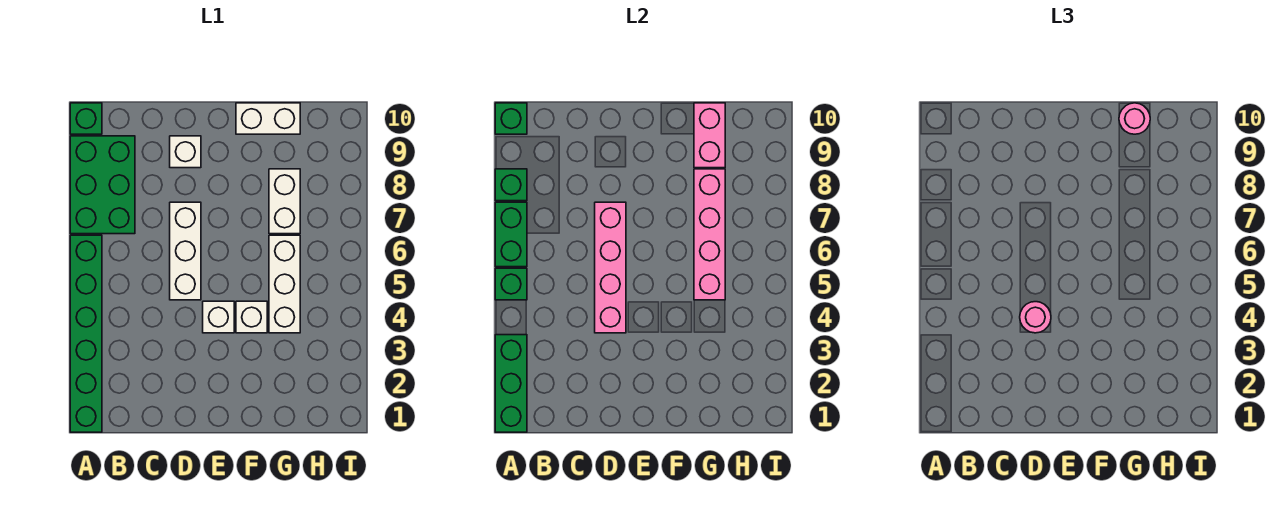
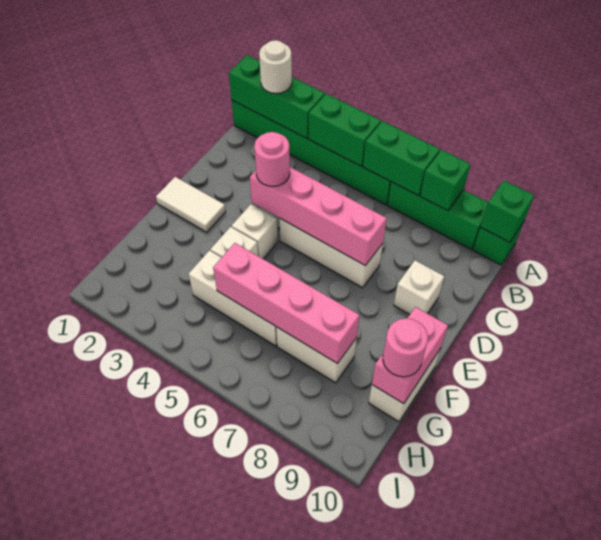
none -> white round brick A2 level 3
green brick A5 level 2 -> green brick A4:A5 level 2
green brick A7:B9 level 1 -> green brick A7:A9 level 1
none -> white tile E1:E2 level 1
pink brick G9:G10 level 2 -> pink brick F10:G10 level 2

